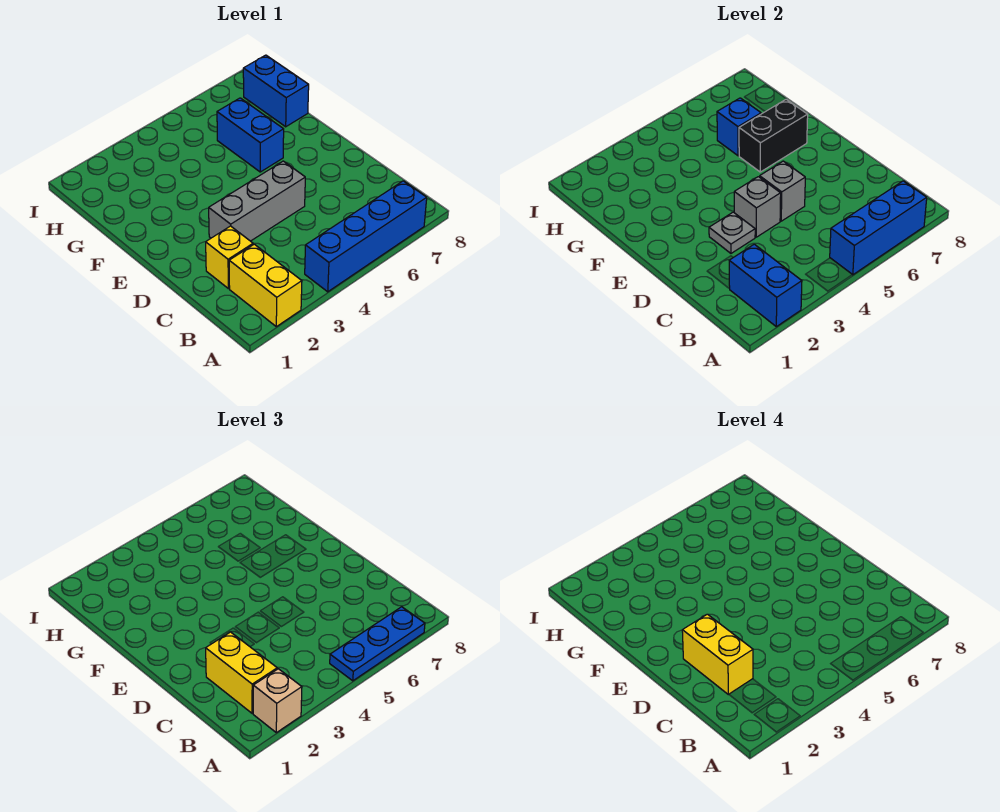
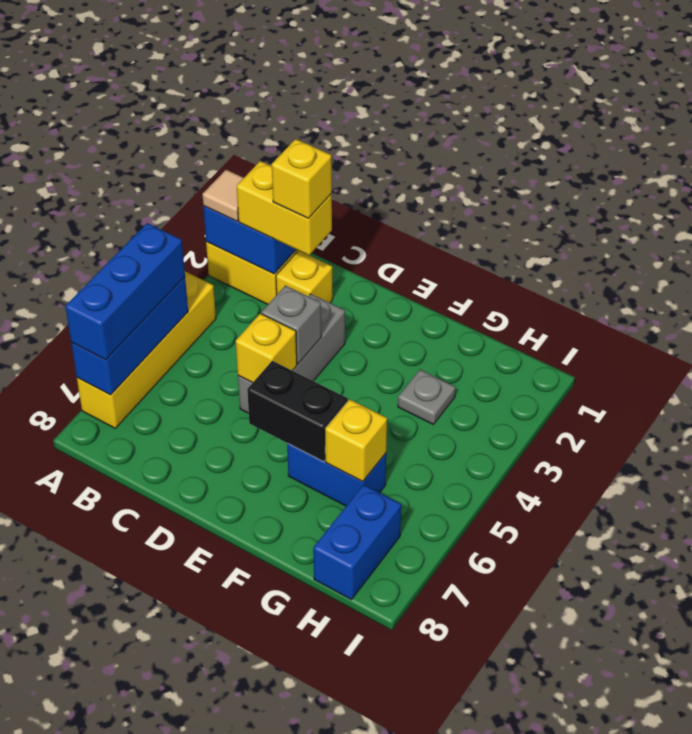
tan brick A2 level 3 -> tan tile A2 level 3
blue brick A4:A7 level 1 -> yellow brick A4:A7 level 1
blue plate A5:A7 level 3 -> blue brick A5:A7 level 3
yellow brick C2:D2 level 4 -> yellow brick C2 level 4
grey plate D3 level 2 -> grey plate G3 level 1
grey brick D5 level 2 -> yellow brick D5 level 2
black brick F6:F7 level 2 -> black brick E6:F6 level 2
blue brick G6 level 2 -> yellow brick G6 level 2
blue brick G8:H8 level 1 -> blue brick H7:H8 level 1

